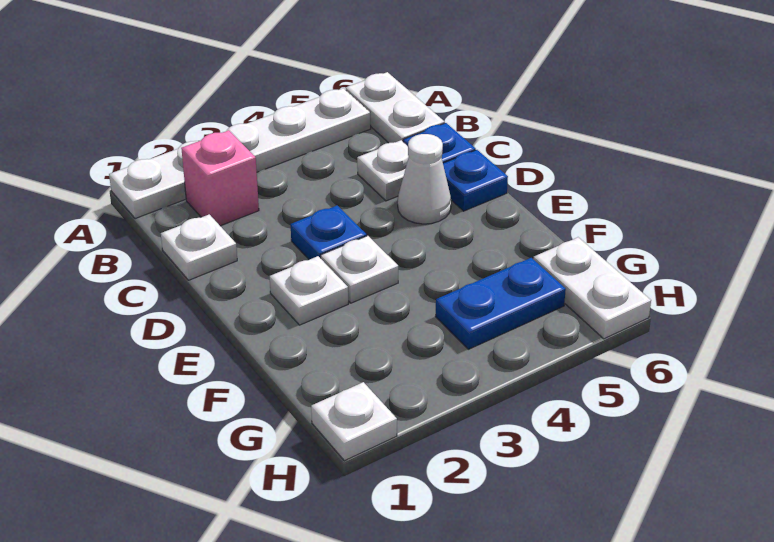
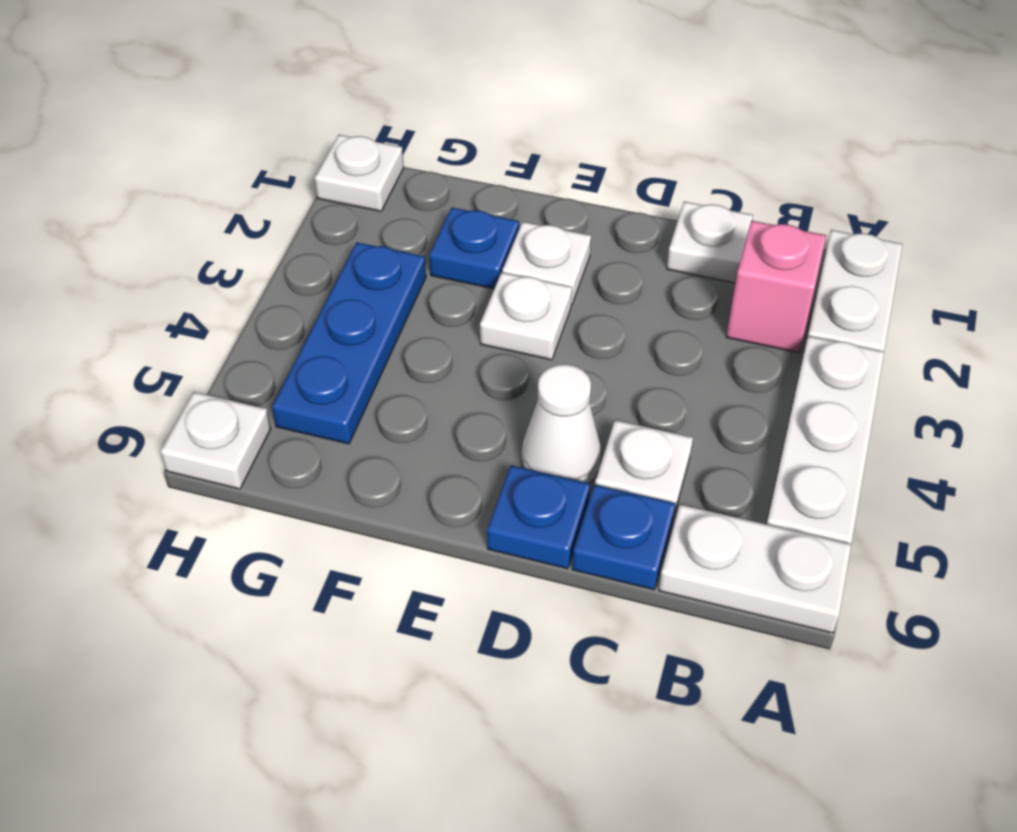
blue plate D3 level 1 -> blue plate F2 level 1
blue plate G4:G5 level 1 -> blue plate G3:G5 level 1
white plate G6:H6 level 1 -> white plate H6 level 1

